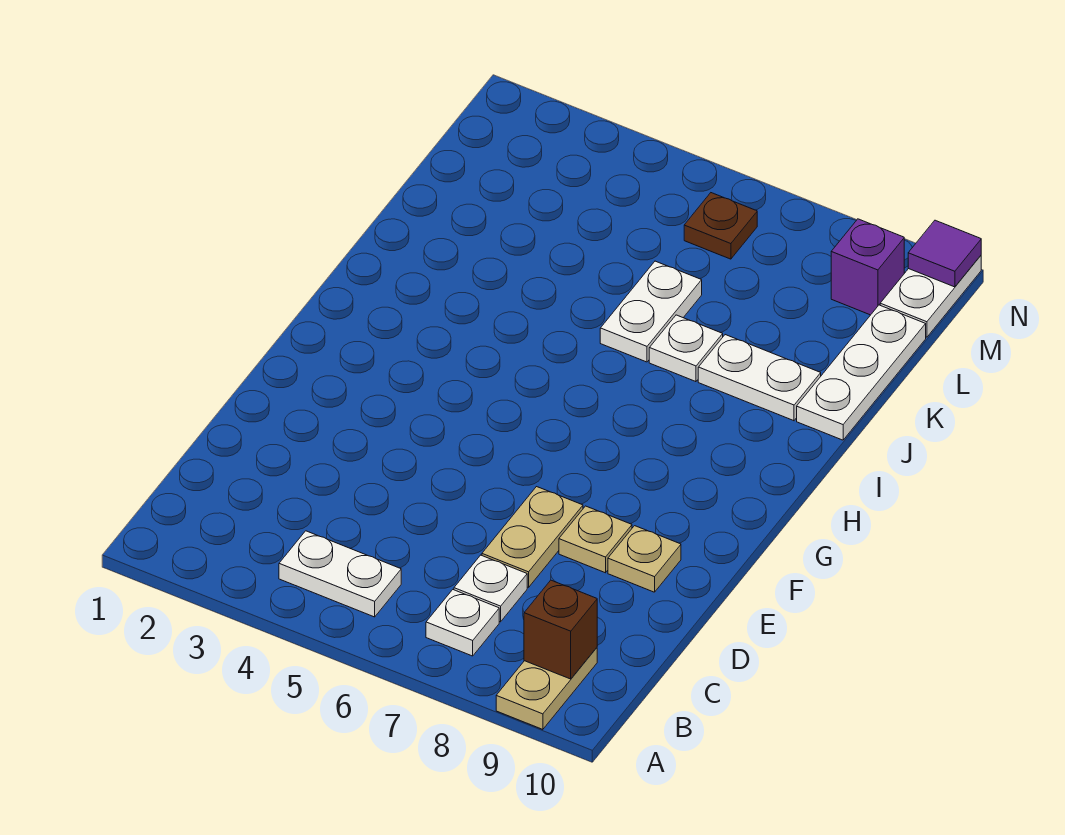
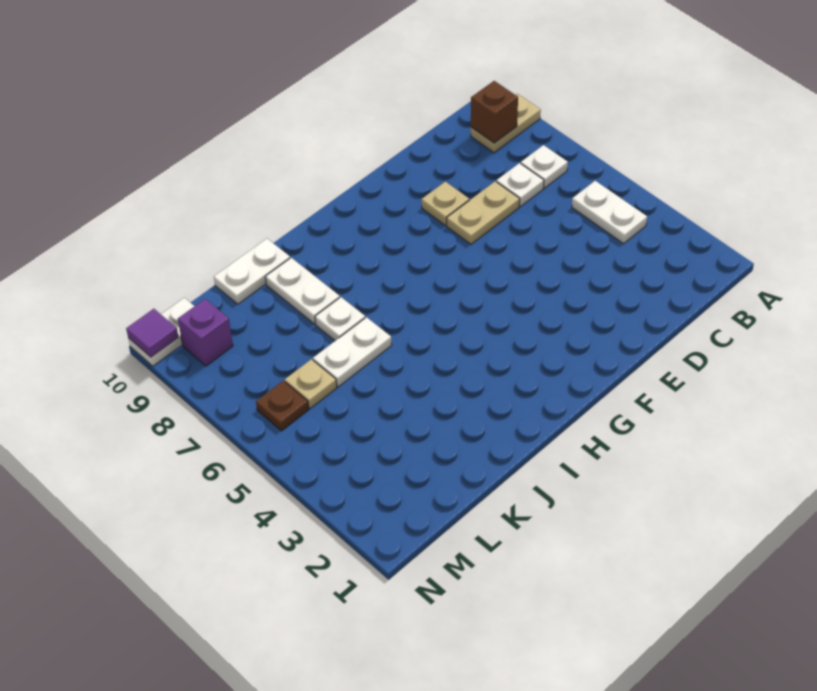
tan plate E9 level 1 -> tan plate L6 level 1
white plate J10:L10 level 1 -> white plate J10:K10 level 1

